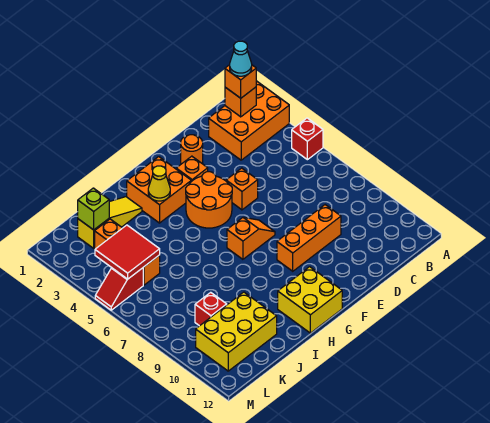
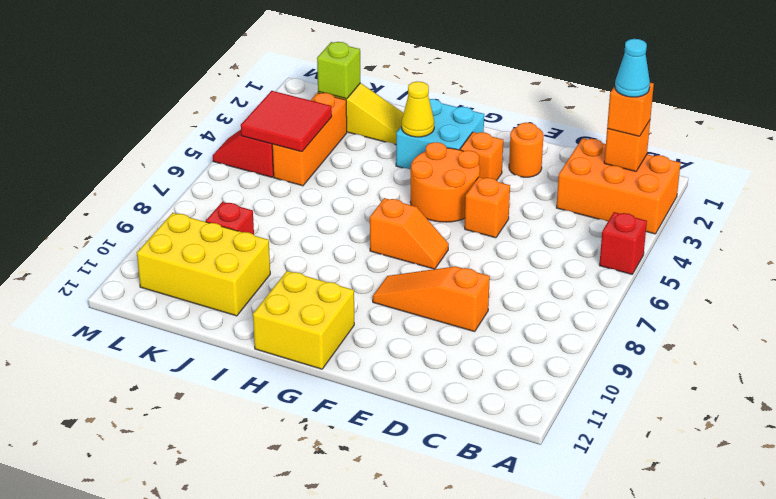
orange brick D9:F9 level 1 -> orange slope D9:F9 level 1 top D
orange brick G2:H3 level 1 -> cyan brick G2:H3 level 1

